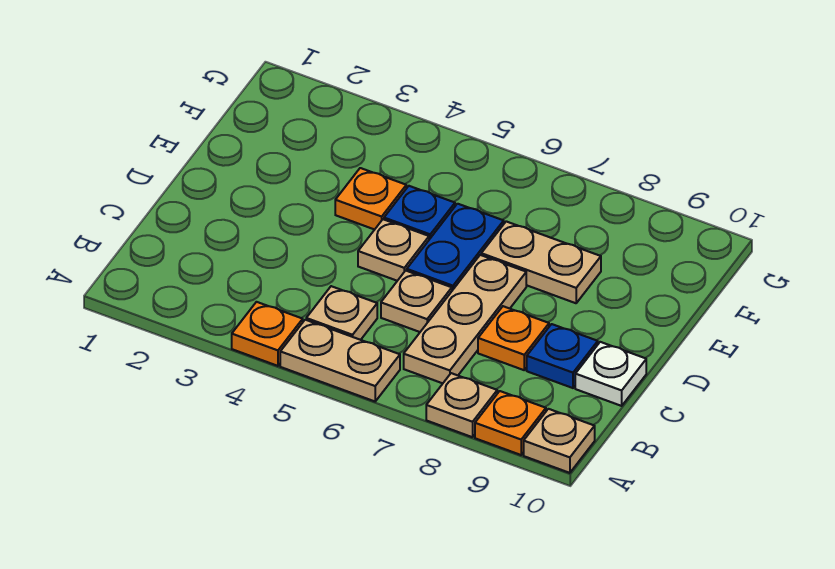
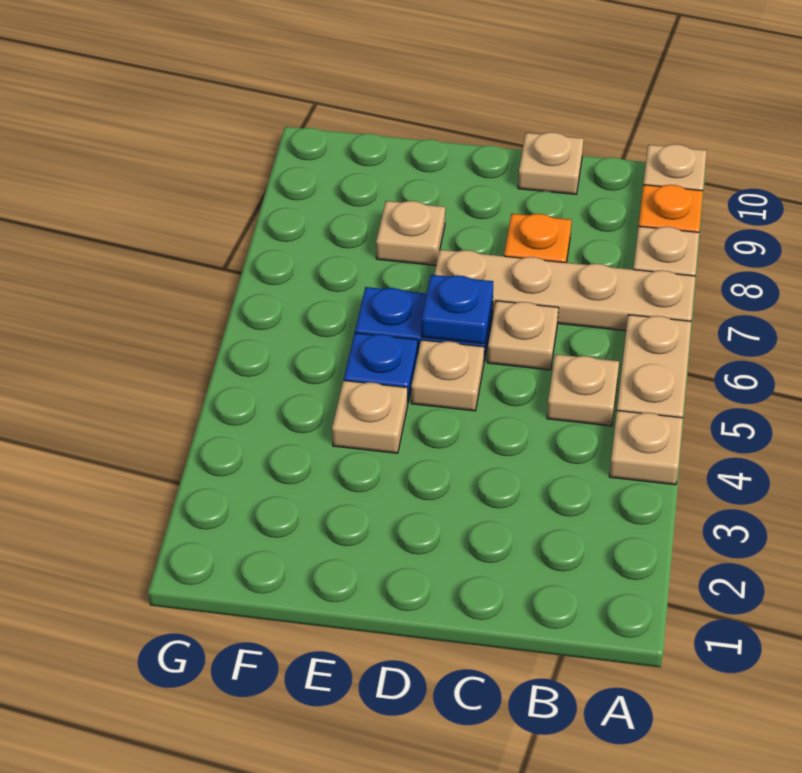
orange plate A4 level 1 -> tan plate A4 level 1
tan plate B7:D7 level 1 -> tan plate A7:D7 level 1
blue plate C9 level 1 -> blue plate D6 level 2
white plate C10 level 1 -> tan plate C10 level 1
orange plate E4 level 1 -> tan plate E4 level 1
tan plate E7:E8 level 1 -> tan plate E8 level 1

